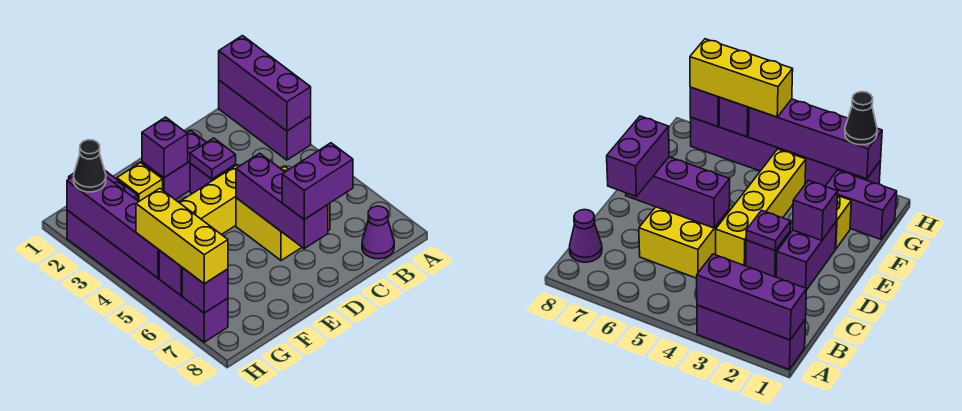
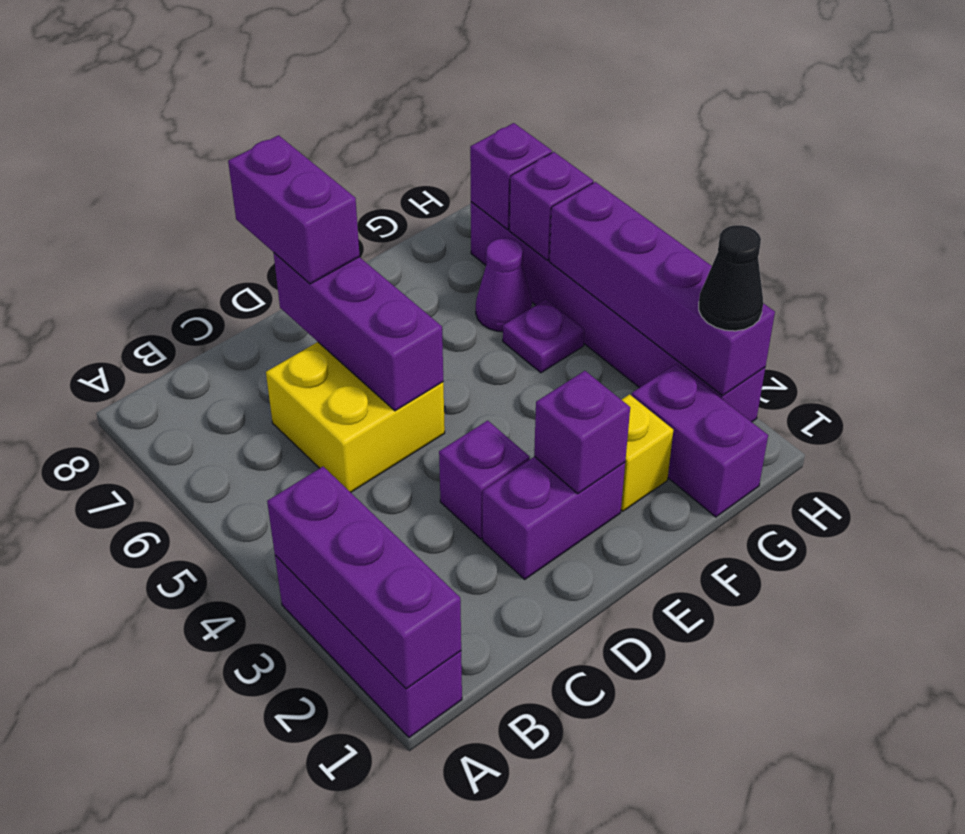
purple cone B8 level 1 -> purple cone G6 level 1
purple brick C7:D7 level 3 -> purple brick D7:D8 level 3
purple plate D3 level 2 -> purple plate G5 level 1
yellow brick D4:G4 level 1 -> none
yellow brick H5:H7 level 3 -> none

